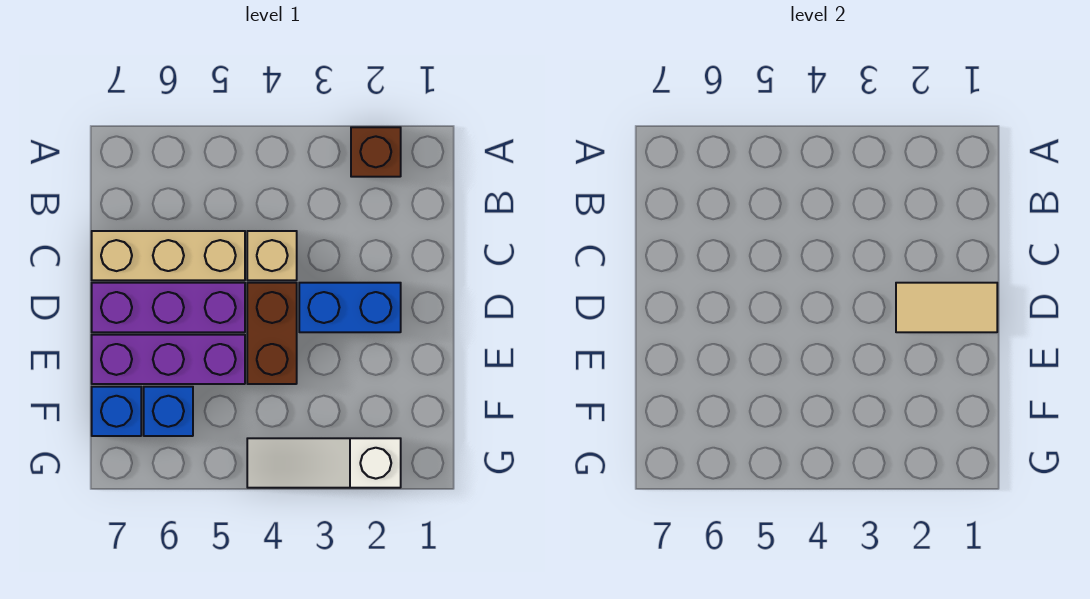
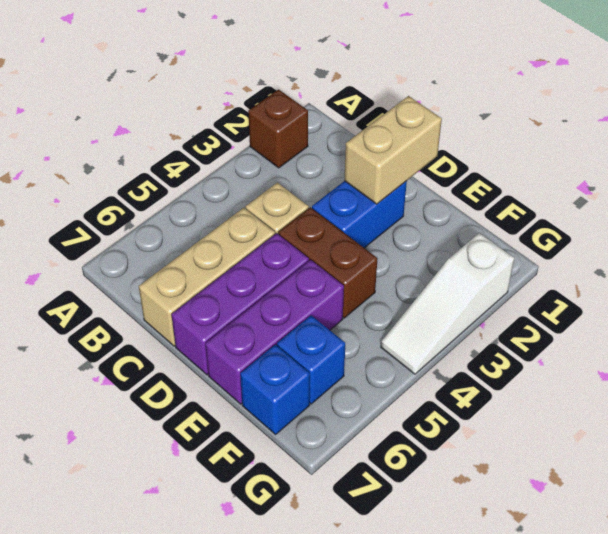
tan tile D1:D2 level 2 -> tan brick D1:D2 level 2

